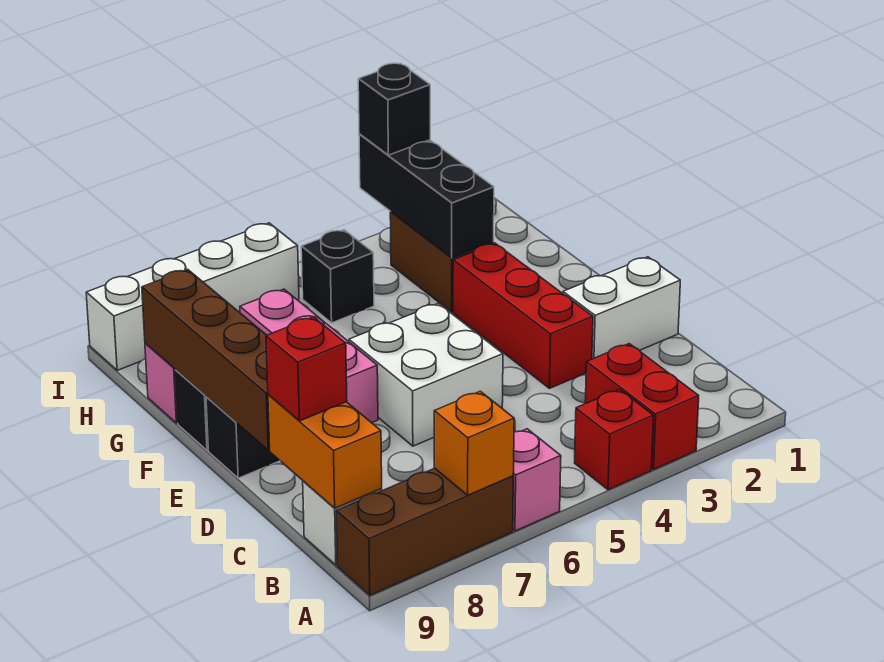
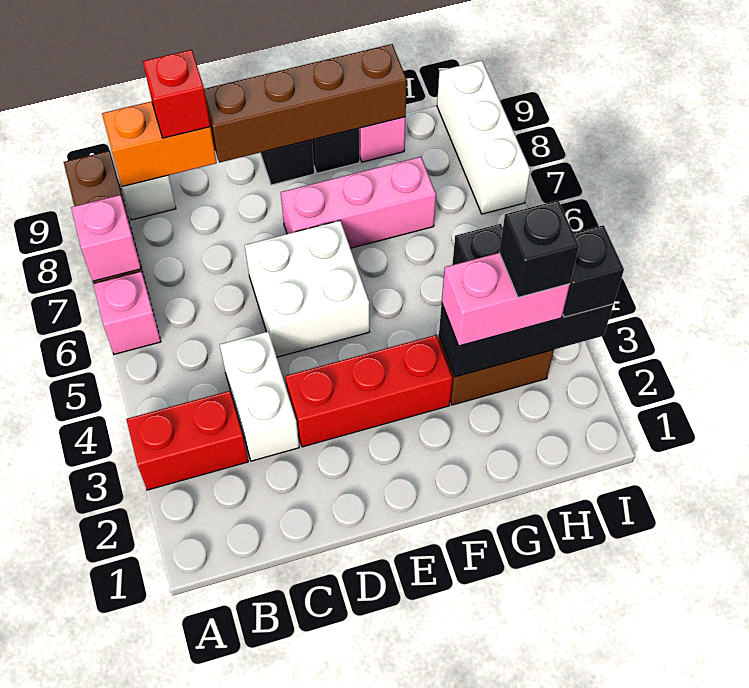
red brick A4 level 1 -> none
orange brick A7 level 2 -> pink brick A7 level 2
white brick D1:D2 level 1 -> white brick C3:C4 level 1
none -> pink brick G3:H3 level 3
none -> black brick H3 level 4
white brick I6:I9 level 1 -> white brick I7:I9 level 1

